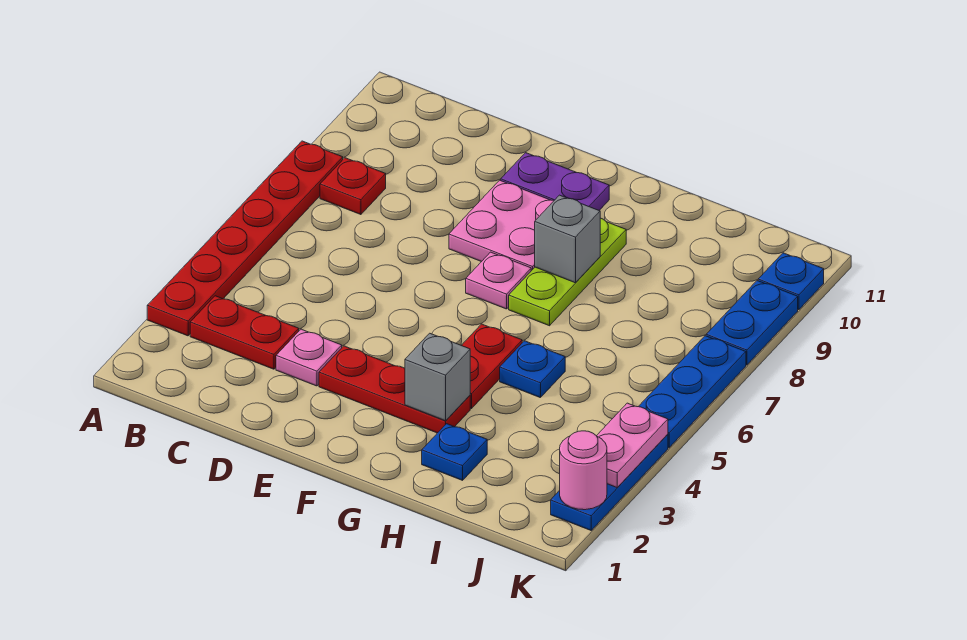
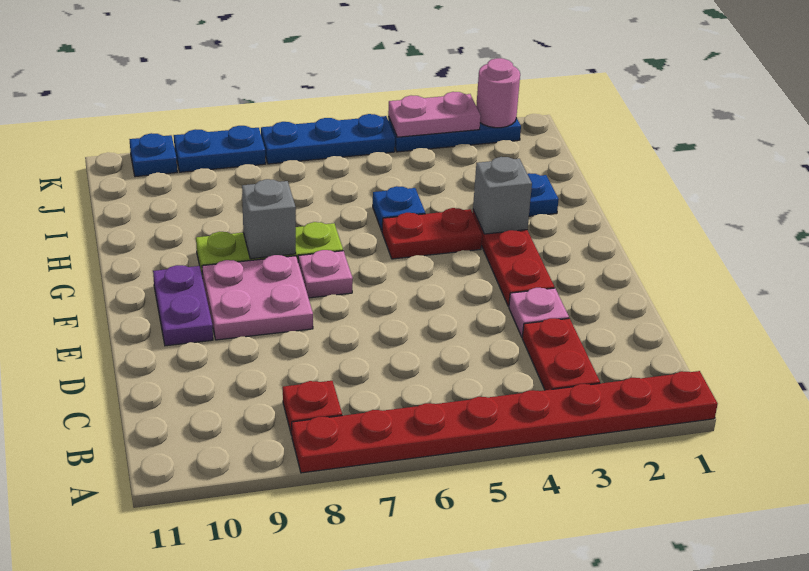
red plate A3:A8 level 1 -> red plate A1:A8 level 1

